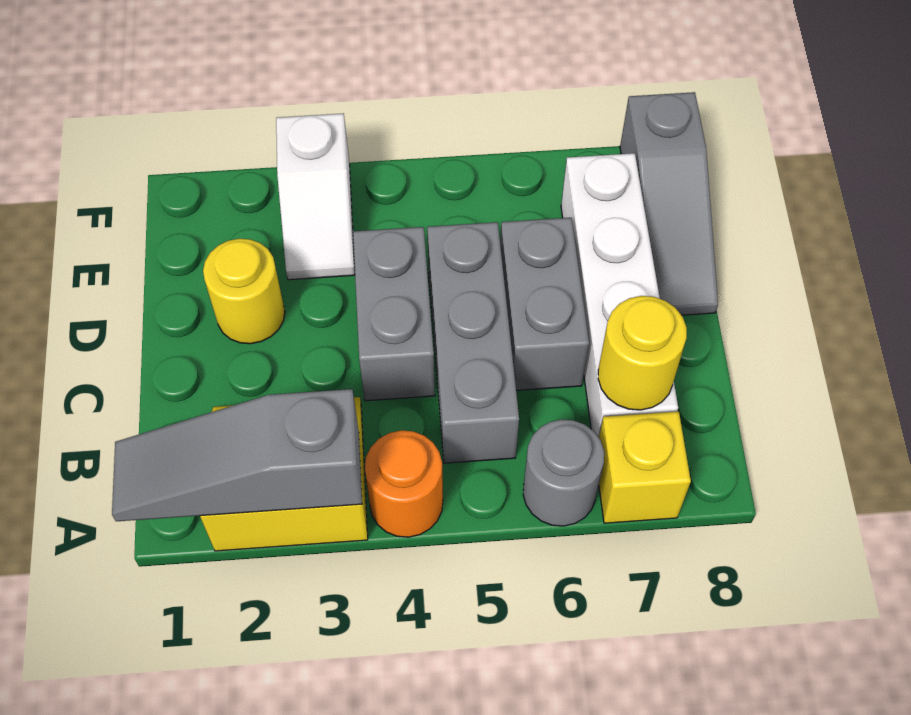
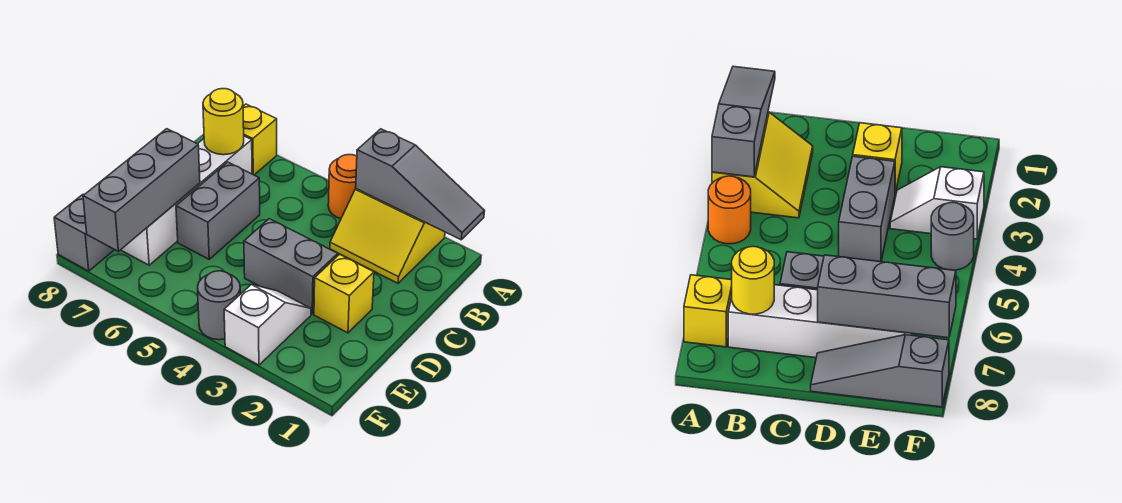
grey round brick A6 level 1 -> grey round brick F4 level 1
grey brick B5:D5 level 1 -> grey brick D7:F7 level 2
grey brick C4:D4 level 1 -> grey brick D3:D4 level 1
yellow round brick D2 level 1 -> yellow brick D2 level 1

